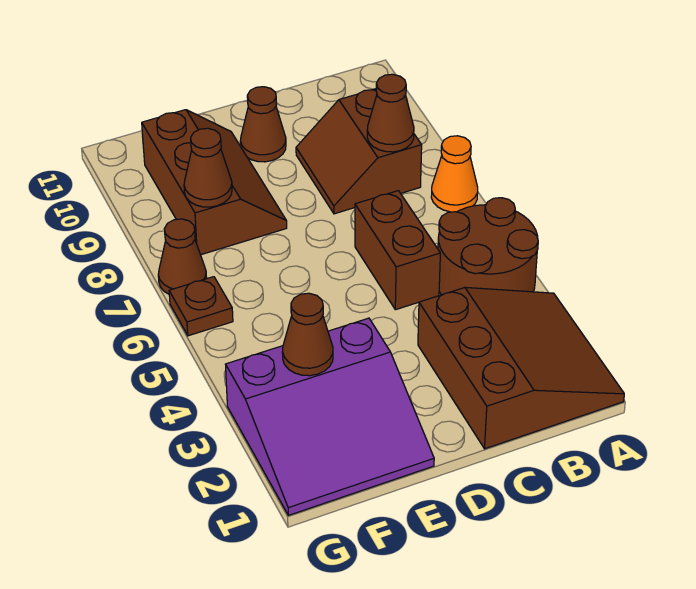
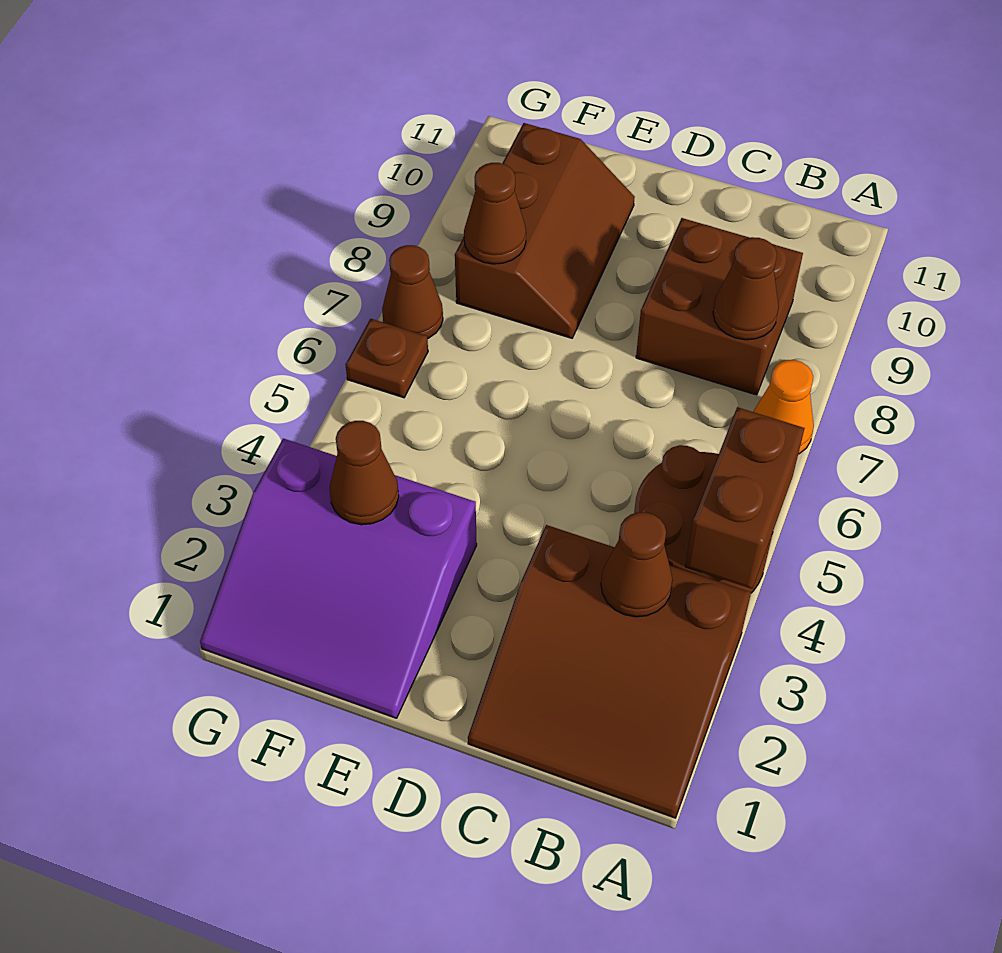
brown slope A1:C3 level 1 top C -> brown slope A1:C3 level 1 top 3
brown slope B8:C9 level 1 top B -> brown brick B8:C9 level 1
brown brick C5:C6 level 1 -> brown brick A4:A5 level 2
brown cone D10 level 1 -> brown cone B3 level 2

